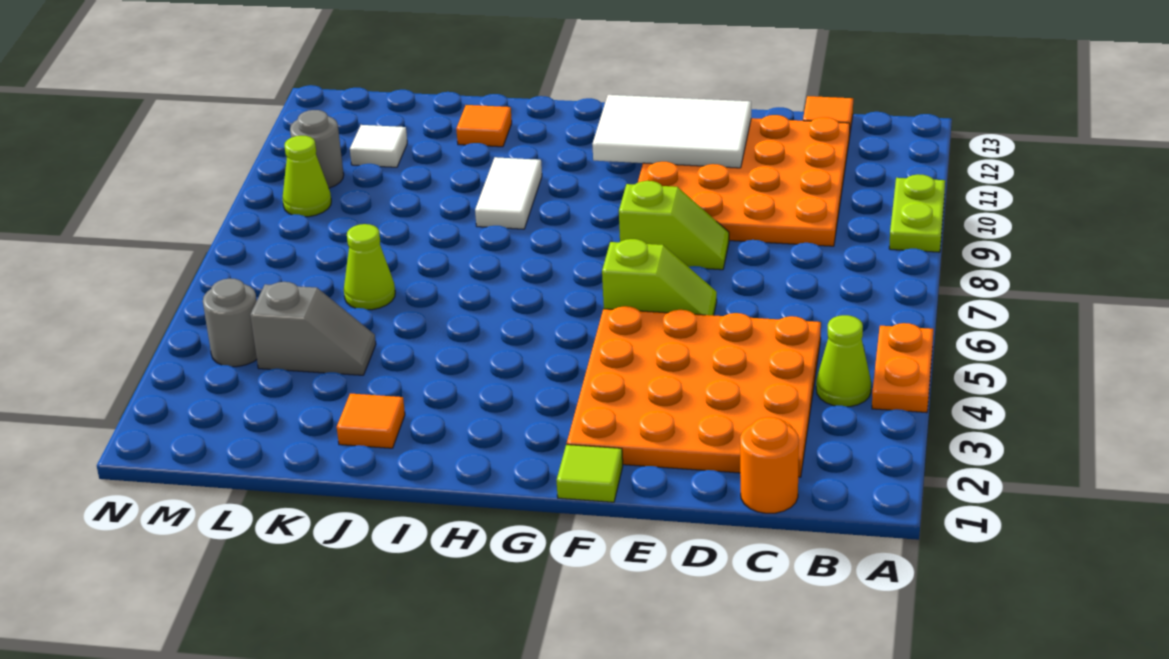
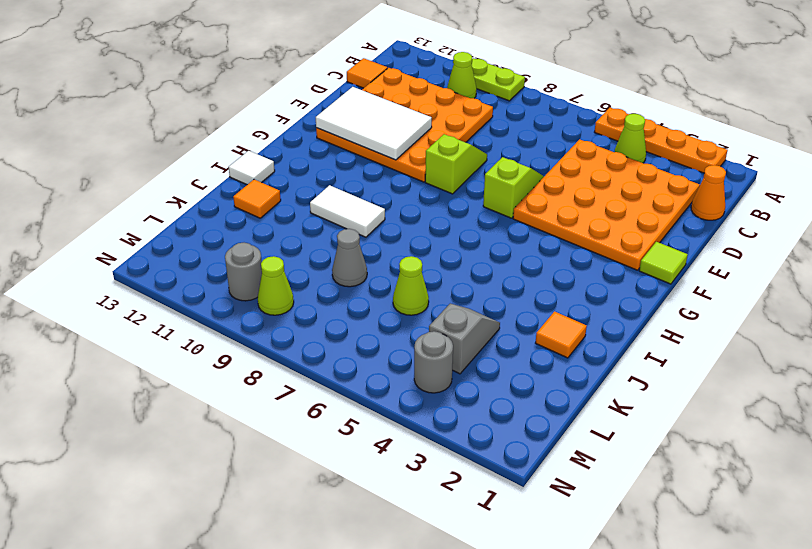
orange plate A4:A5 level 1 -> orange plate A2:A5 level 1
none -> lime cone B10 level 1
orange round brick C1 level 1 -> orange cone C1 level 1
white tile E11:G12 level 2 -> white tile E10:F12 level 2
none -> grey cone K8 level 1
white tile L11 level 1 -> white tile I13 level 1

